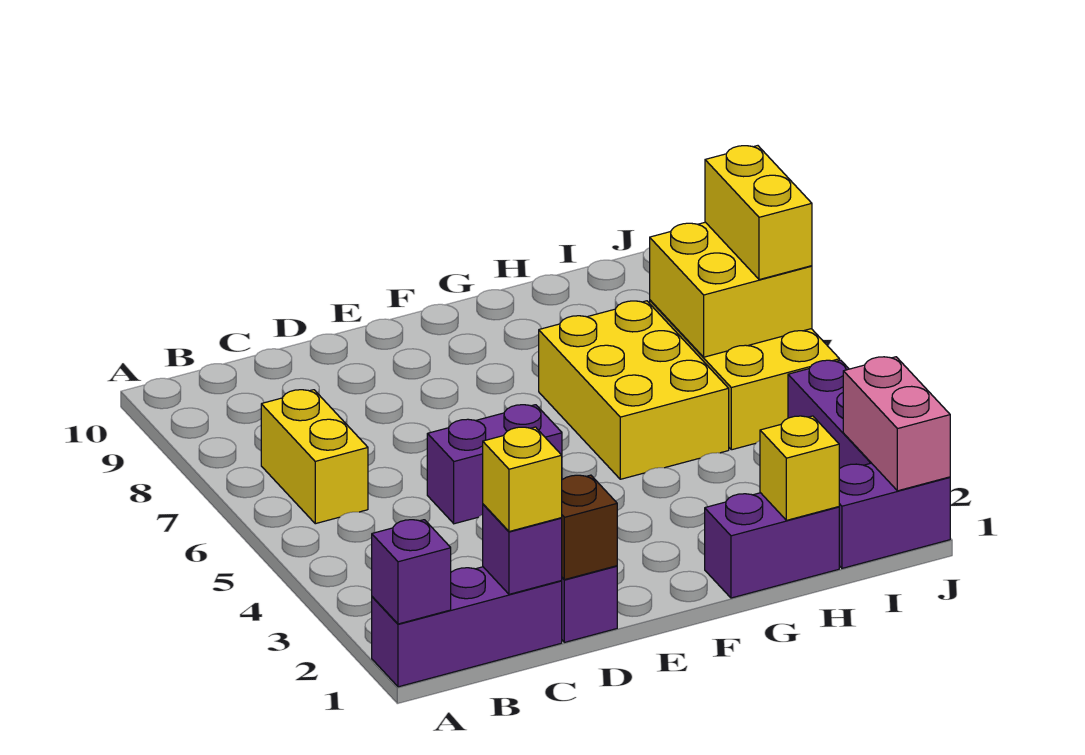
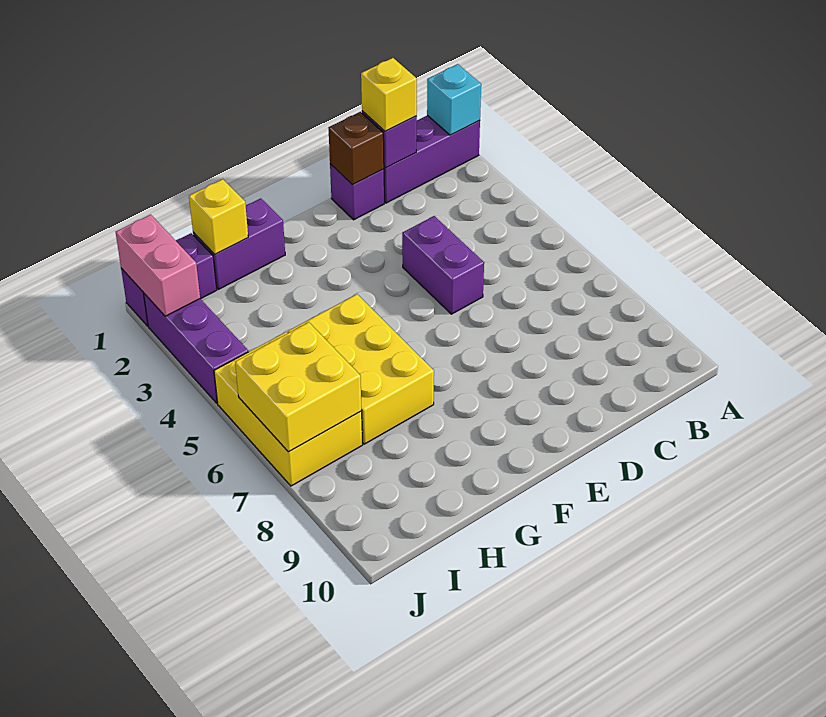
purple brick A1 level 2 -> cyan brick A1 level 2
yellow brick B6:B7 level 1 -> none
purple brick D5:E5 level 1 -> purple brick D4:D5 level 1
yellow brick J6:J7 level 3 -> none

